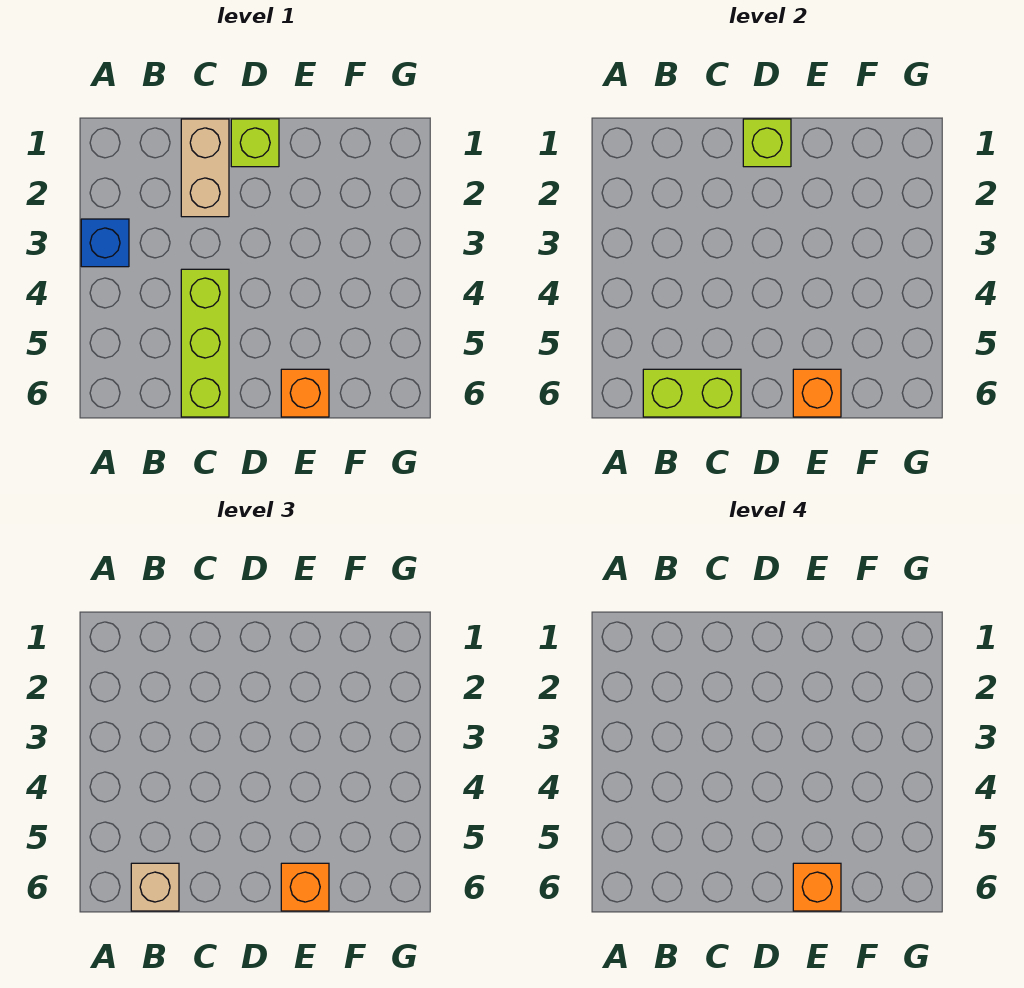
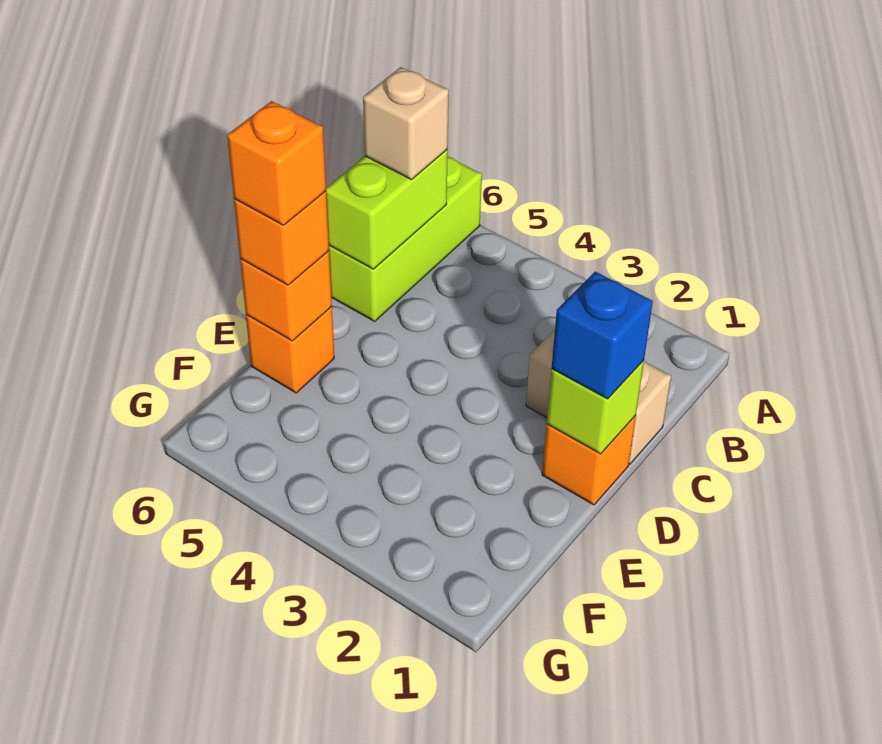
blue brick A3 level 1 -> blue brick D1 level 3
lime brick C4:C6 level 1 -> lime brick A6:C6 level 1
lime brick D1 level 1 -> orange brick D1 level 1

